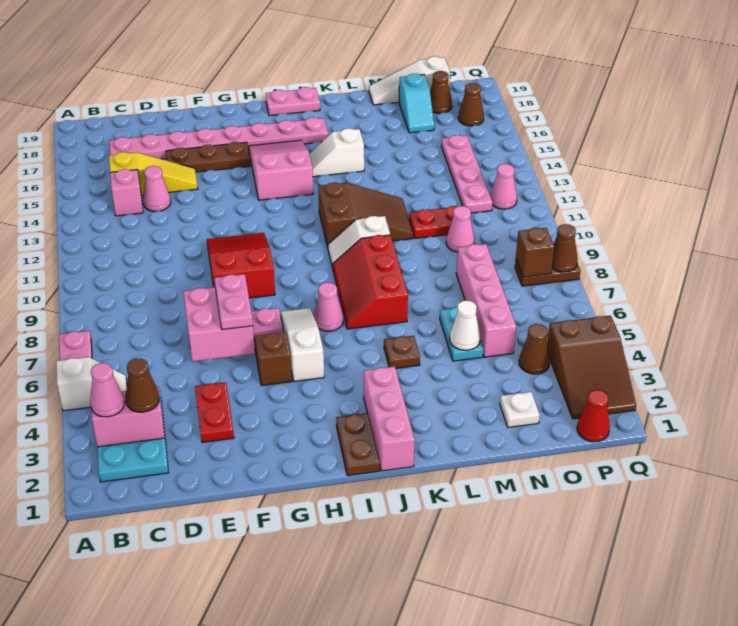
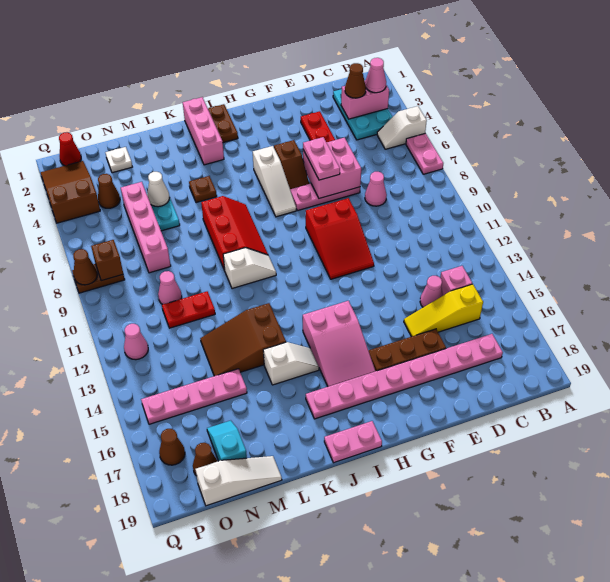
pink cone I7 level 1 -> pink cone D8 level 1
brown slope J11:L12 level 1 top J -> brown slope K13:M14 level 1 top K
pink plate O12:O15 level 1 -> pink plate M15:P15 level 1

